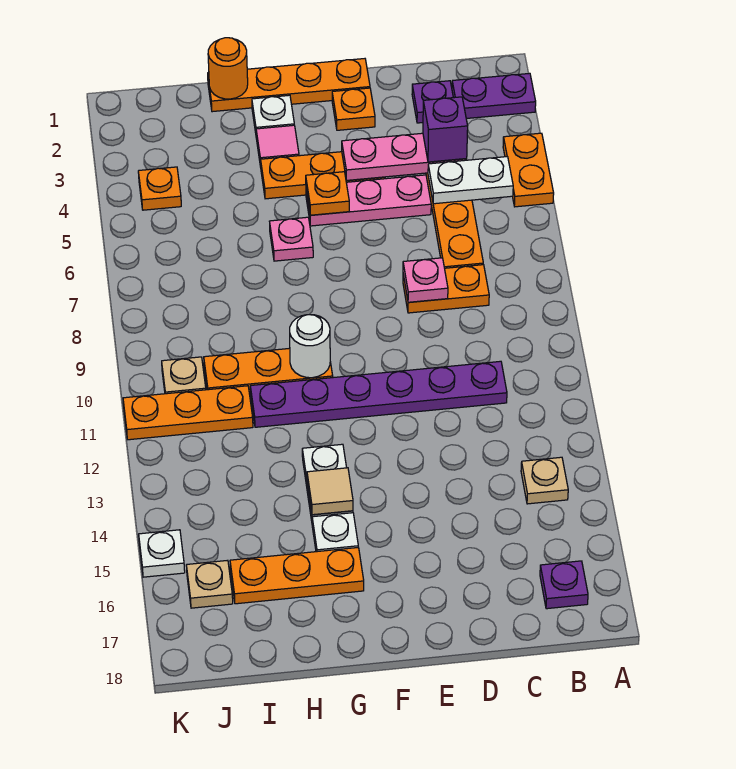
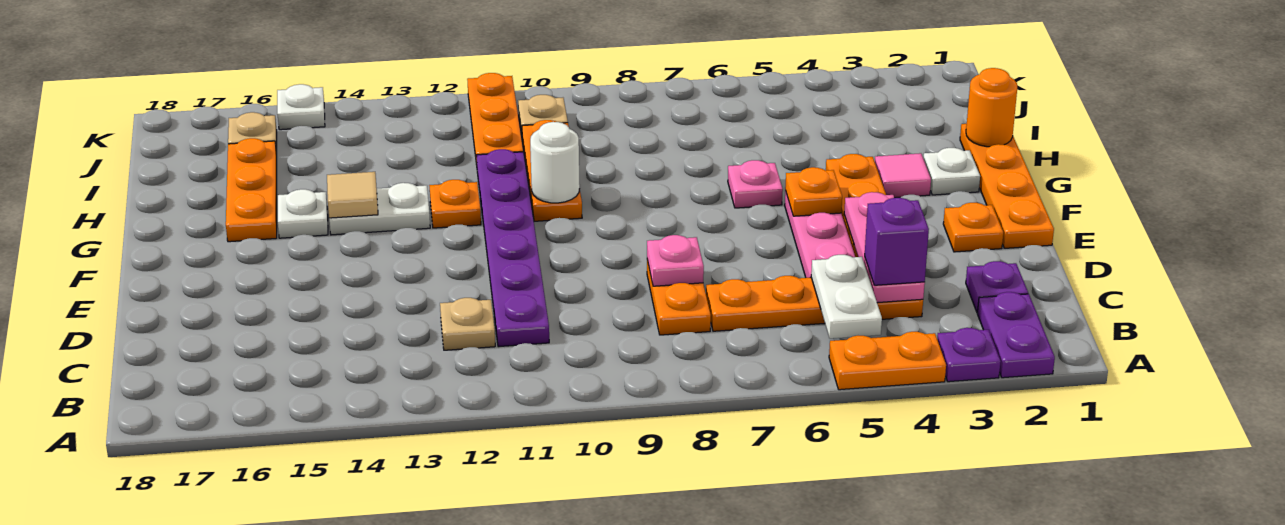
tan plate B14 level 1 -> tan plate C12 level 1
purple plate B17 level 1 -> purple plate A3 level 1
orange plate J4 level 1 -> orange plate G12 level 1

